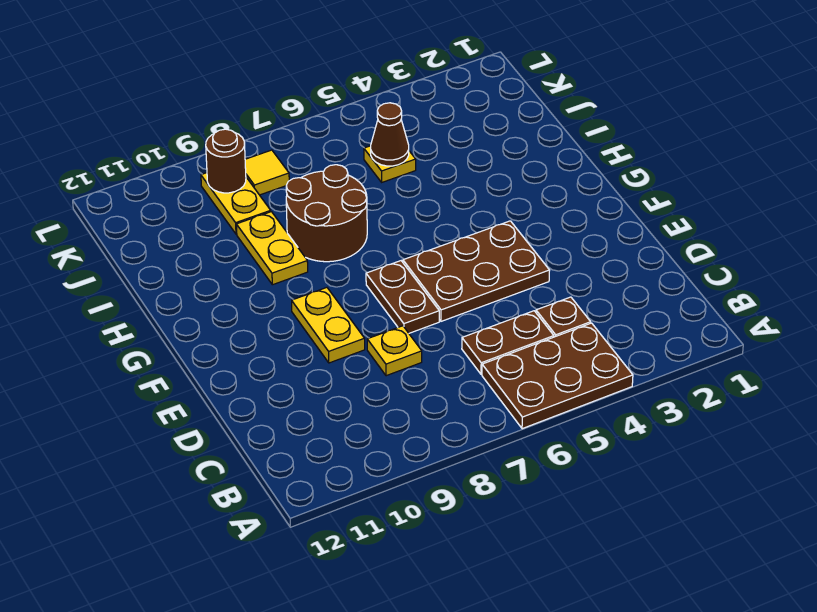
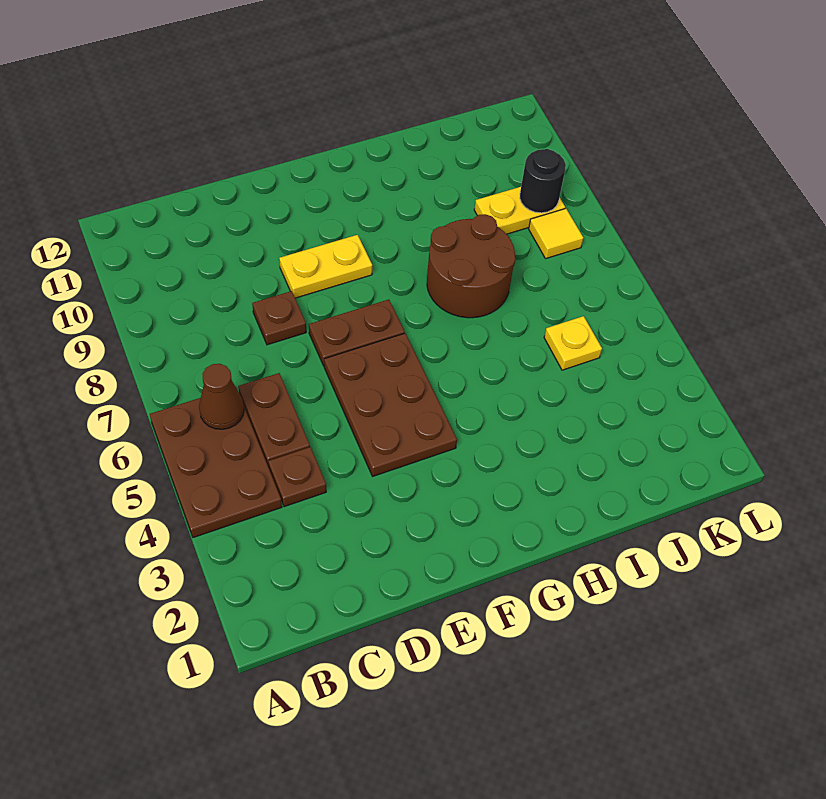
yellow plate D8 level 1 -> brown plate D8 level 1
yellow plate H9:I9 level 1 -> none
brown cone J5 level 2 -> brown cone B6 level 2
brown round brick K9 level 2 -> black round brick K9 level 2

